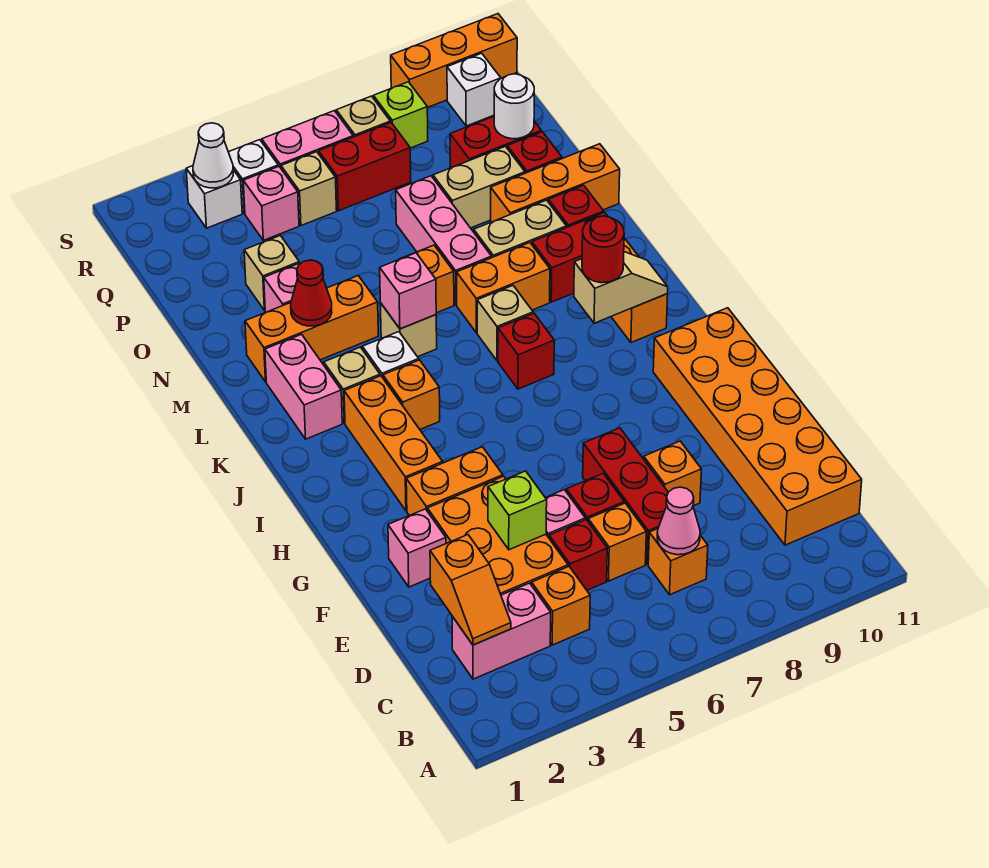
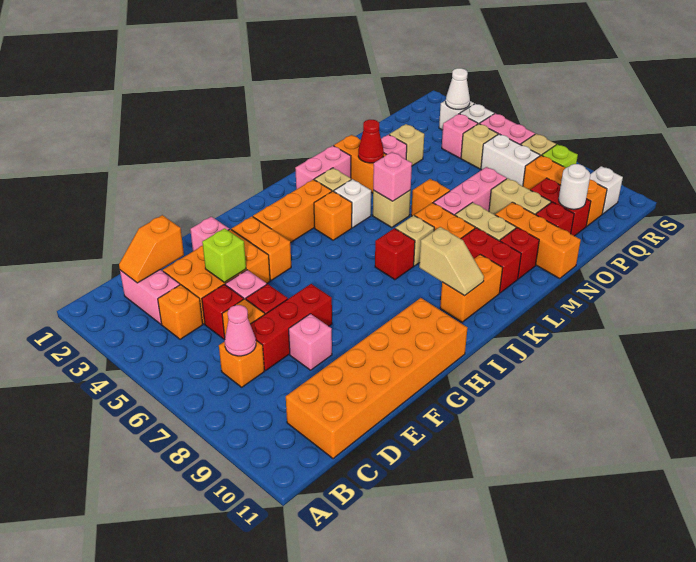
orange brick E8 level 1 -> pink brick E8 level 1
red round brick J9 level 3 -> none
red brick Q6:Q7 level 1 -> white brick Q6:Q7 level 1
orange brick S9:S11 level 1 -> orange brick Q8:Q10 level 1

